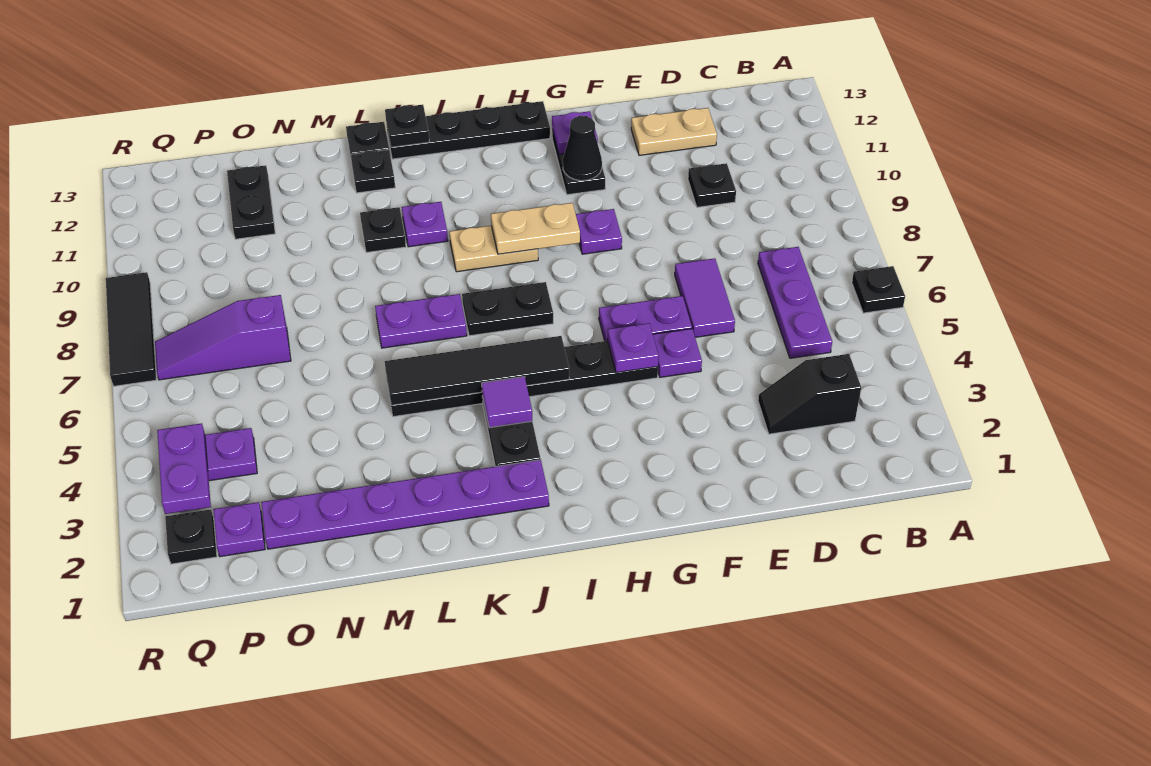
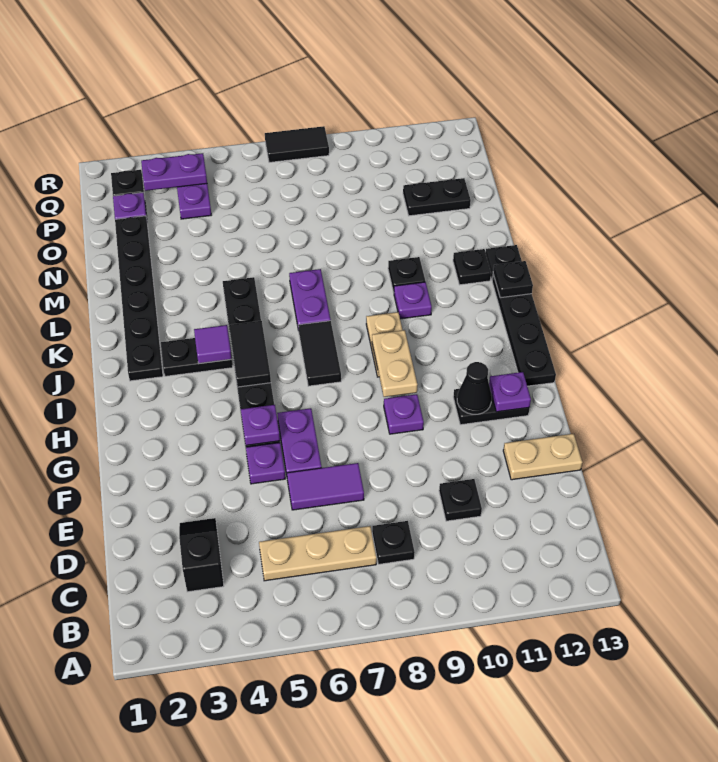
black plate A6 level 1 -> black plate C8 level 1
purple plate C5:C7 level 1 -> tan plate C5:C7 level 1
tan plate D12:E12 level 1 -> tan plate E12:E13 level 1
black tile I5:L5 level 2 -> black tile I5:J5 level 2
black plate I7:J7 level 1 -> black tile I7:J7 level 1
purple plate J2:O2 level 1 -> black plate J2:O2 level 1
purple slope O7:Q7 level 1 top O -> none
black tile R7:R9 level 1 -> black tile R7:R8 level 1

